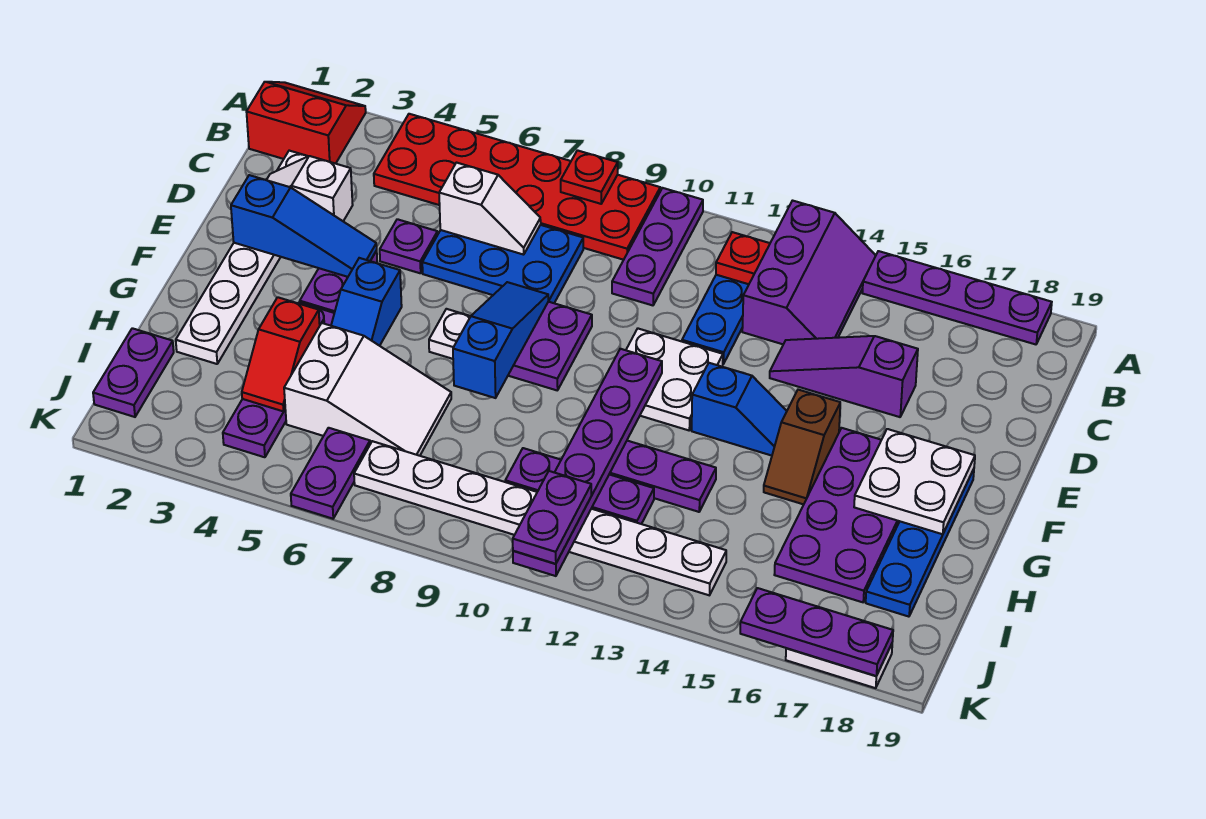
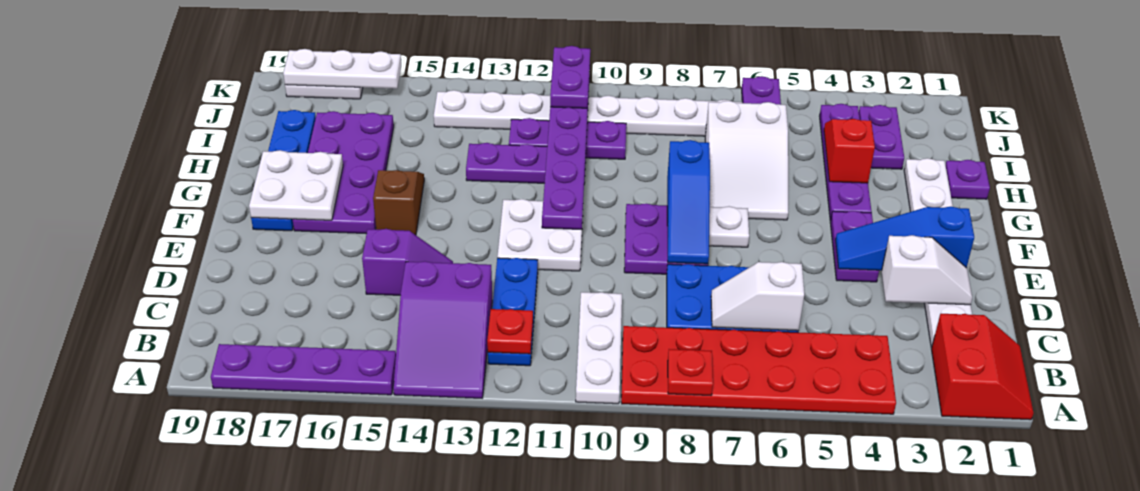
red slope A1:B2 level 1 top B -> red slope A1:B2 level 1 top 2
purple plate A10:C10 level 1 -> white plate A10:C10 level 1
purple slope A13:C14 level 1 top 13 -> purple slope A13:C14 level 1 top C
purple plate D5 level 1 -> purple plate H1 level 1
purple slope D14:D16 level 1 top 16 -> purple slope D14:D15 level 1 top 15
blue slope F5:G5 level 1 top F -> none
blue slope F13:F14 level 1 top 13 -> none
white slope H5:I7 level 1 top 5 -> white slope G6:I7 level 1 top I
purple plate I1:J1 level 1 -> purple plate I3:J3 level 1
purple plate K16:K18 level 2 -> white plate K16:K18 level 2

